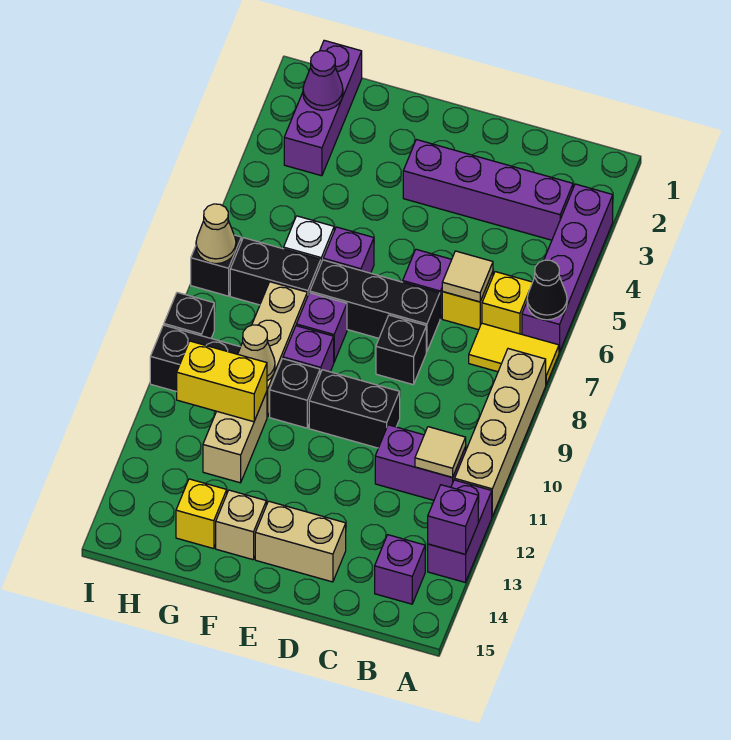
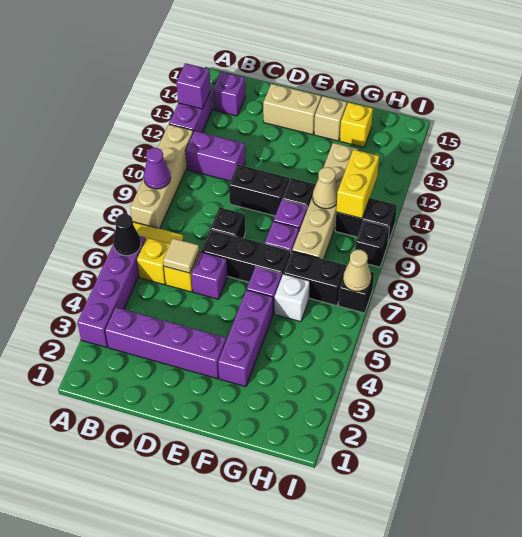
tan tile B11 level 2 -> none
yellow brick G11:H11 level 2 -> yellow brick H10:H11 level 2
purple brick H1:H3 level 1 -> purple brick F3:F5 level 1
purple cone H2 level 2 -> purple cone A9 level 2

